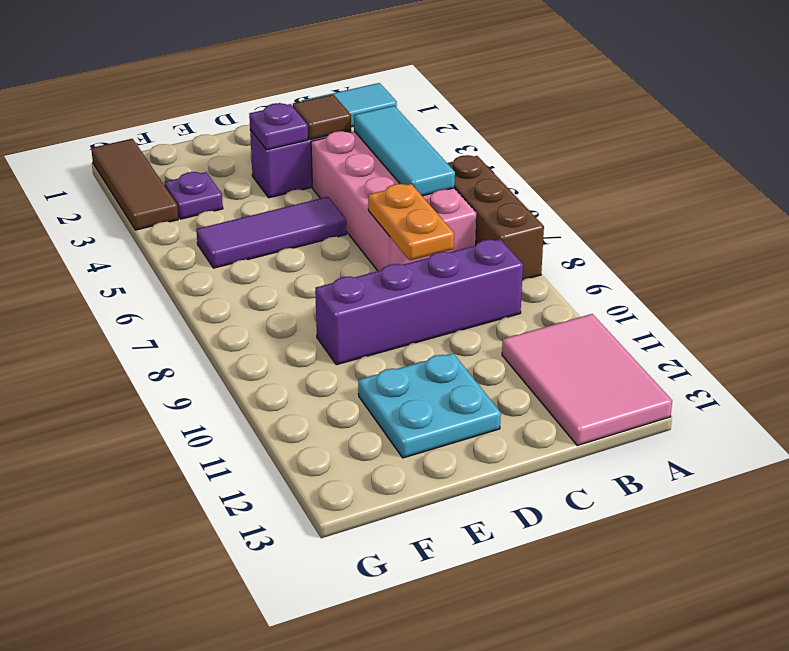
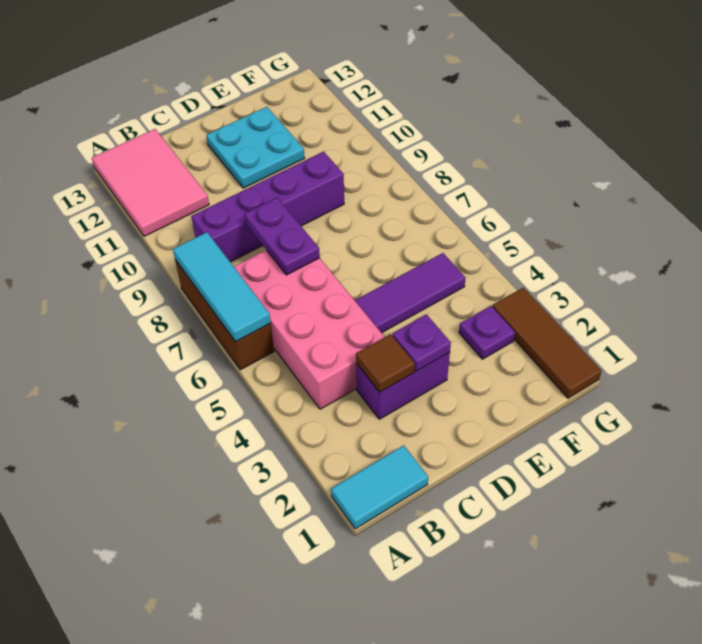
cyan tile B4:B6 level 2 -> cyan tile A6:A8 level 2
orange plate C7:C8 level 2 -> purple plate C7:C8 level 2

